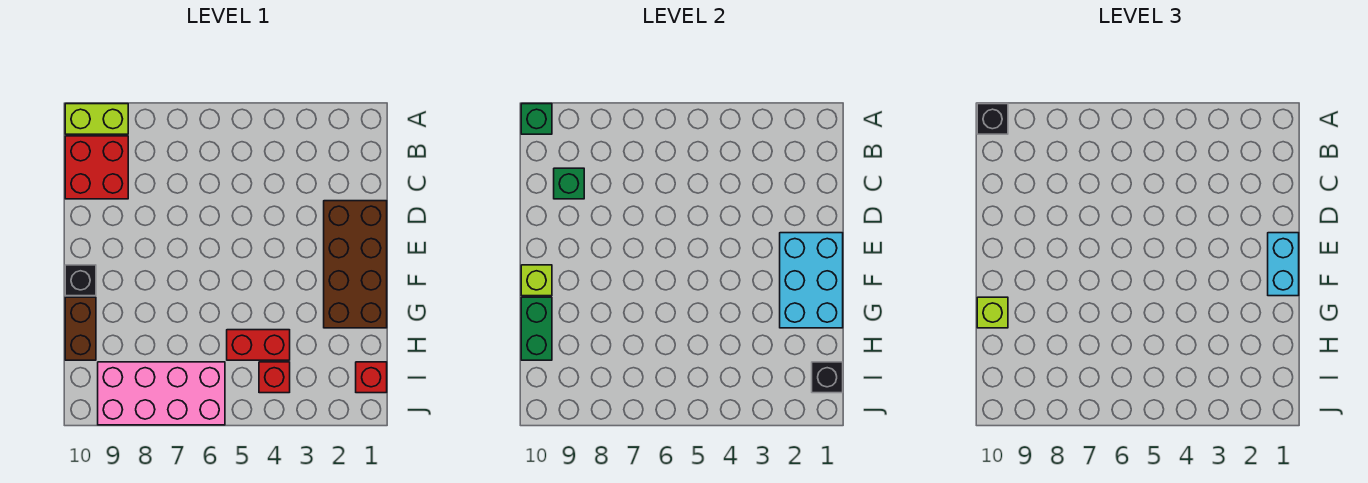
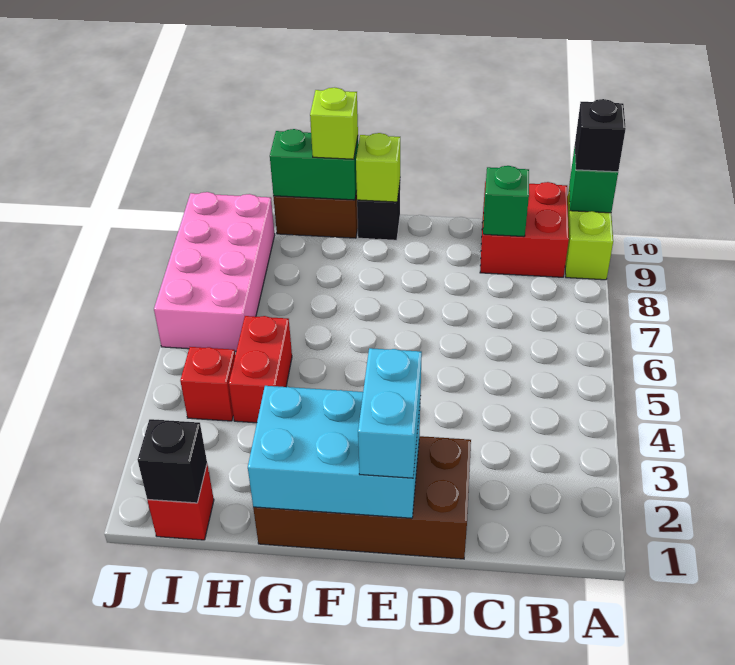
cyan brick E1:F1 level 3 -> cyan brick E1:E2 level 3

